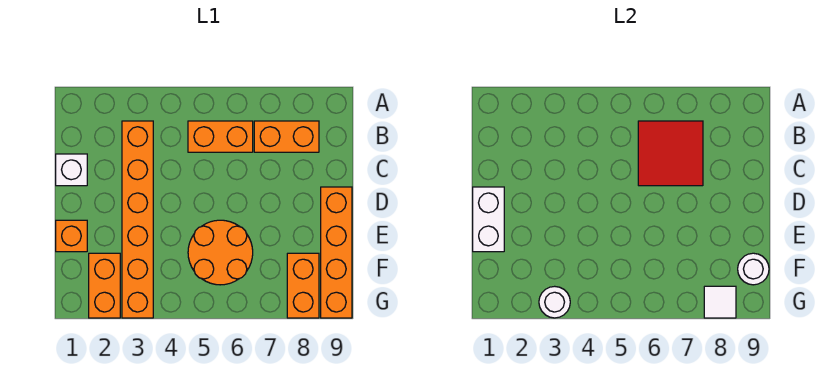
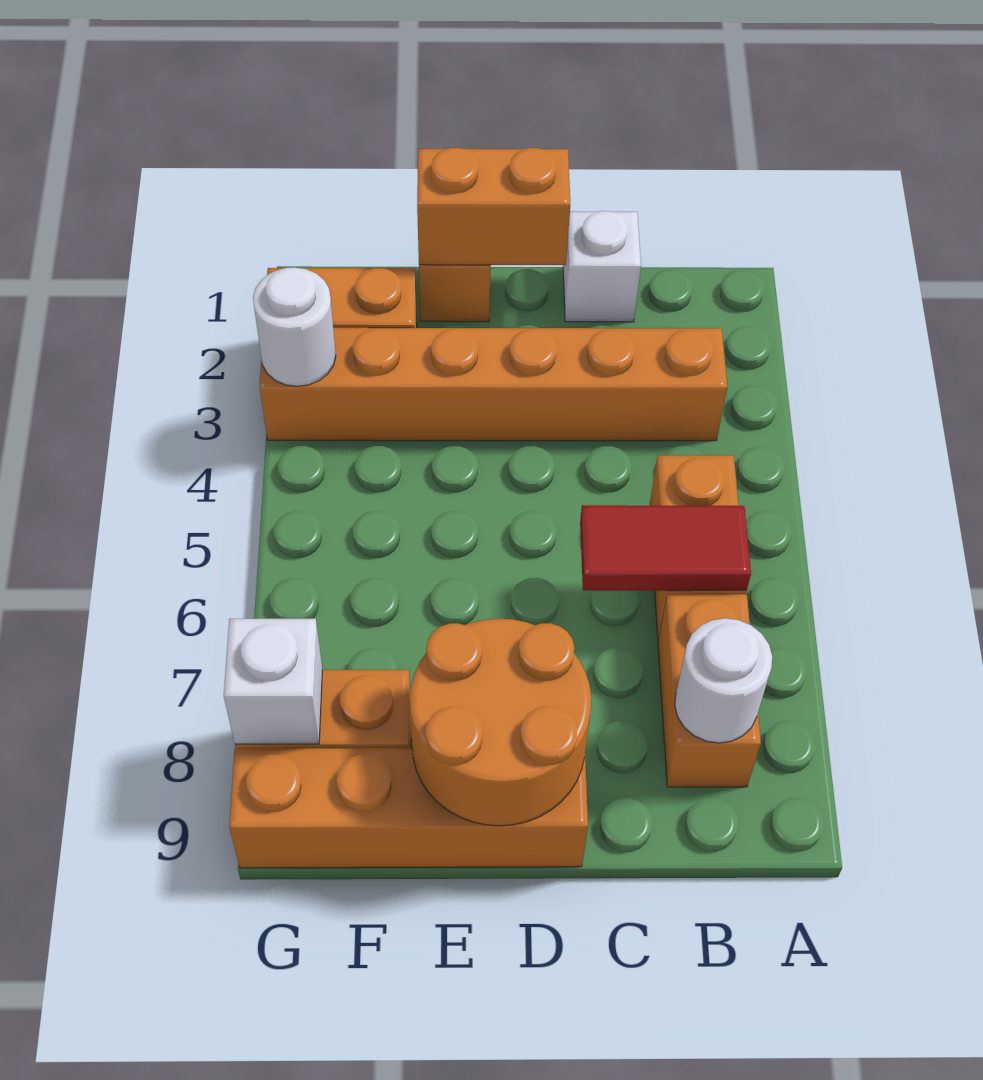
red tile B6:C7 level 2 -> red tile B6:C6 level 2
white brick D1:E1 level 2 -> orange brick D1:E1 level 2
orange round brick E5:F6 level 1 -> orange round brick D8:E9 level 2
white round brick F9 level 2 -> white round brick B8 level 2
white tile G8 level 2 -> white brick G8 level 2

